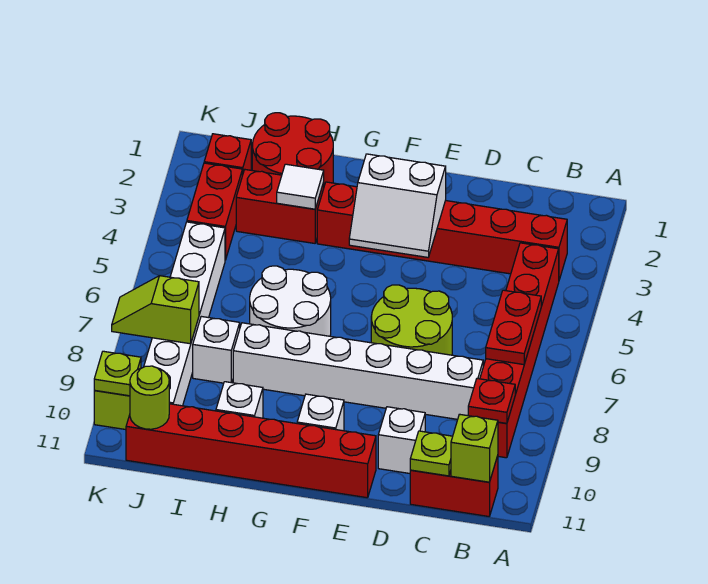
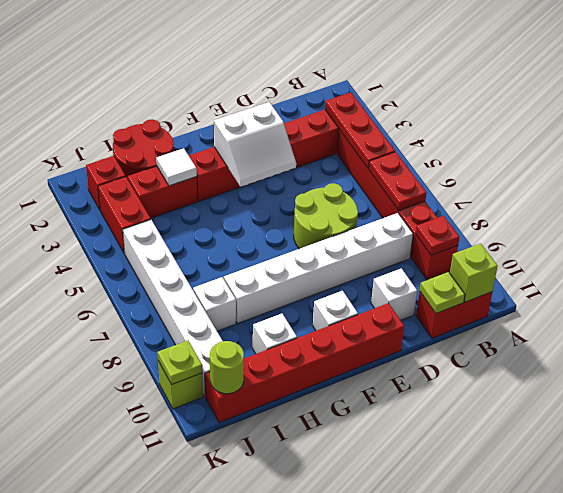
none -> red plate B3:B5 level 2
white round brick G6:H7 level 1 -> none
lime slope J8:K8 level 2 top J -> none

